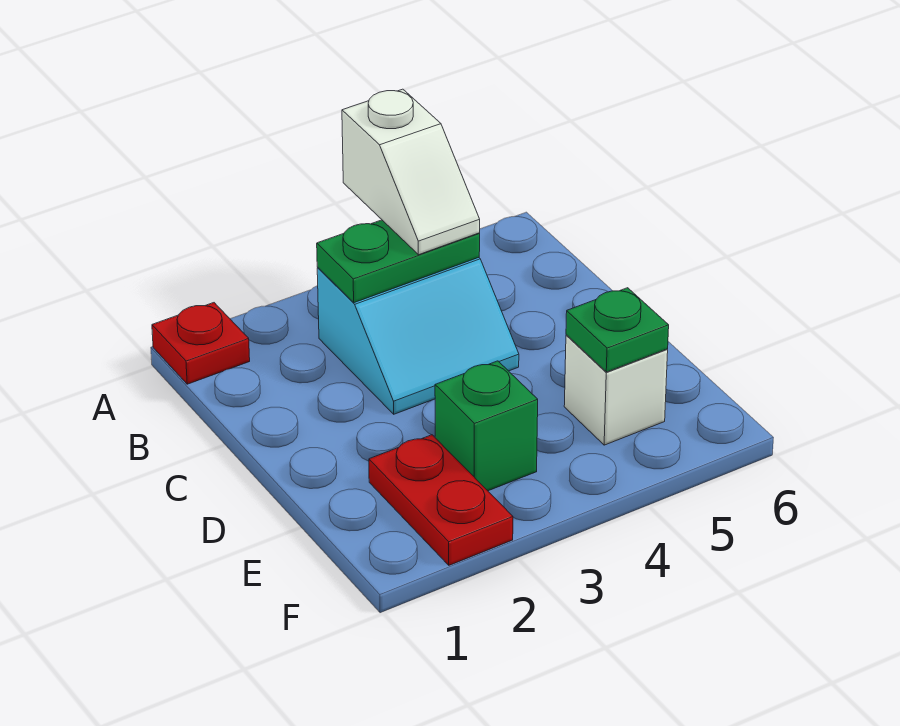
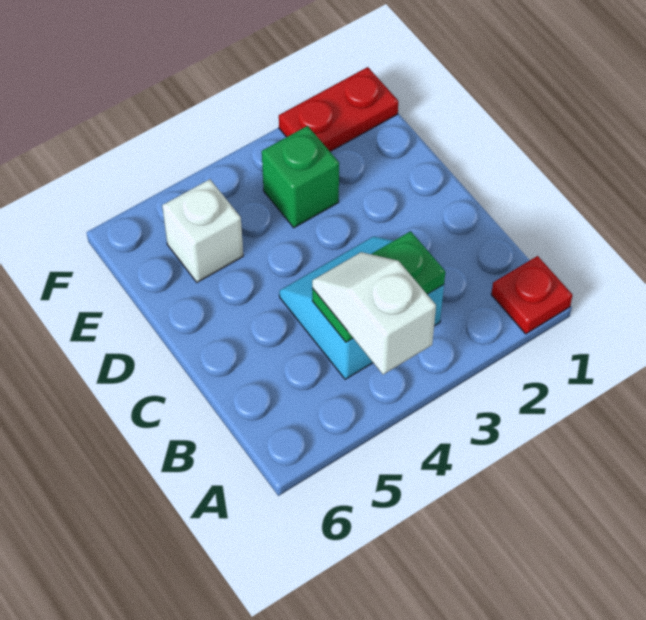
red plate E2:F2 level 1 -> red plate F1:F2 level 1
green plate E5 level 2 -> none

